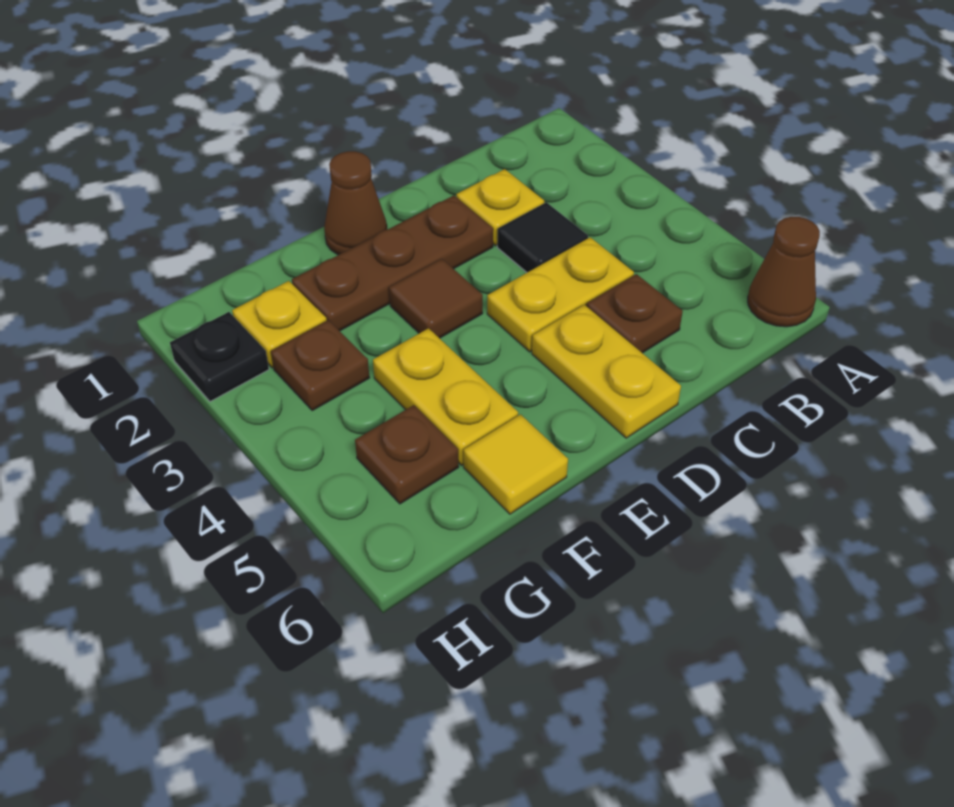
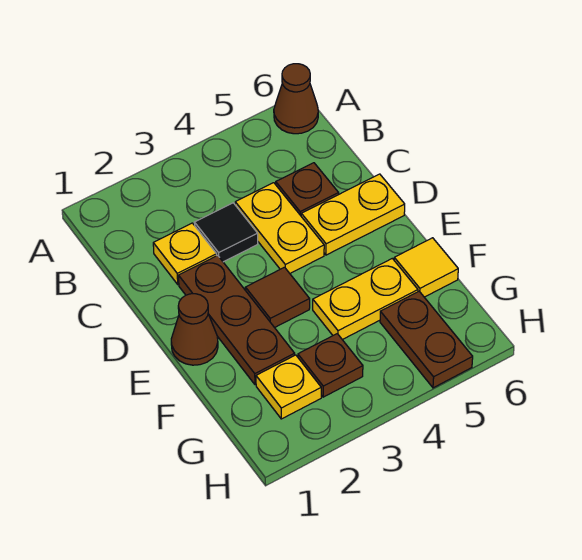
brown plate G5 level 1 -> brown plate G5:H5 level 1
black plate H2 level 1 -> none

